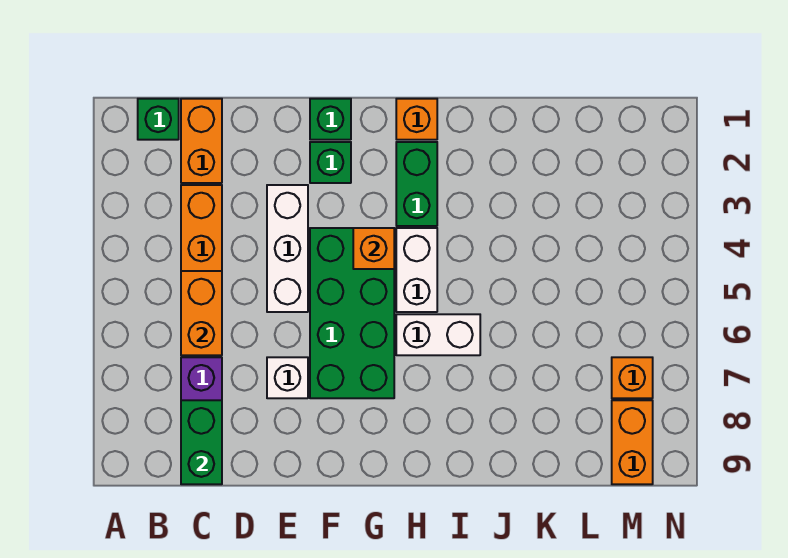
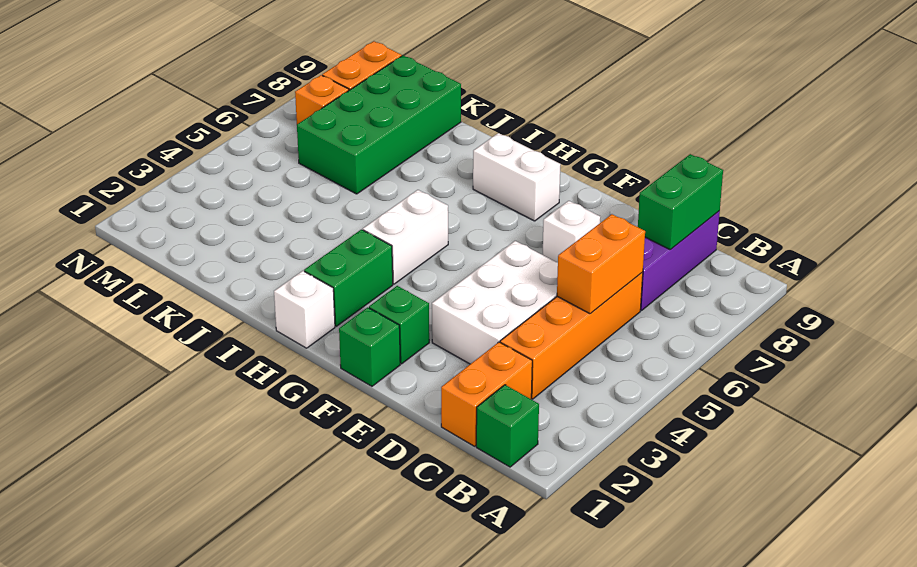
white brick E3:E5 level 1 -> white brick D3:E5 level 1
green brick F4:G7 level 1 -> green brick K6:L9 level 1
orange brick G4 level 2 -> none
orange brick H1 level 1 -> white brick H1 level 1
white brick H6:I6 level 1 -> white brick G8:H8 level 1

